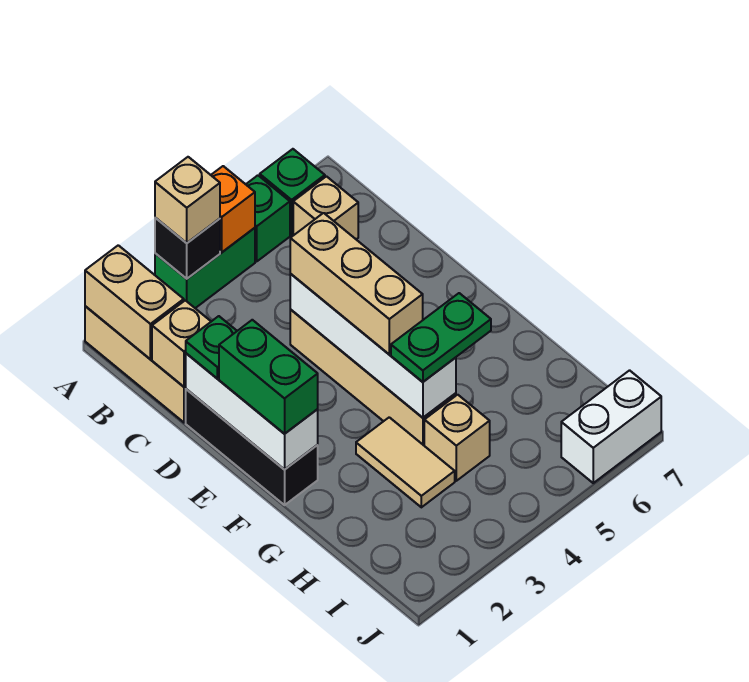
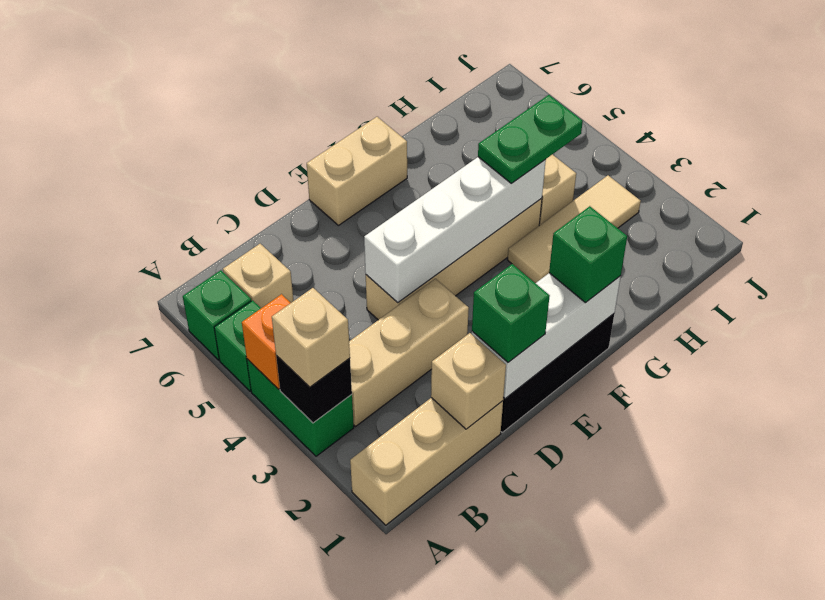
tan brick A1:B1 level 2 -> tan brick E7:F7 level 1
green plate D1 level 3 -> green brick D1 level 3
tan brick D4:F4 level 3 -> tan brick B3:D3 level 1
green brick E1:F1 level 3 -> green brick F1 level 3
tan tile G3:H3 level 1 -> tan tile G3:I3 level 1
green plate G4:G5 level 3 -> green plate G4:H4 level 3
white brick J6:J7 level 1 -> none

